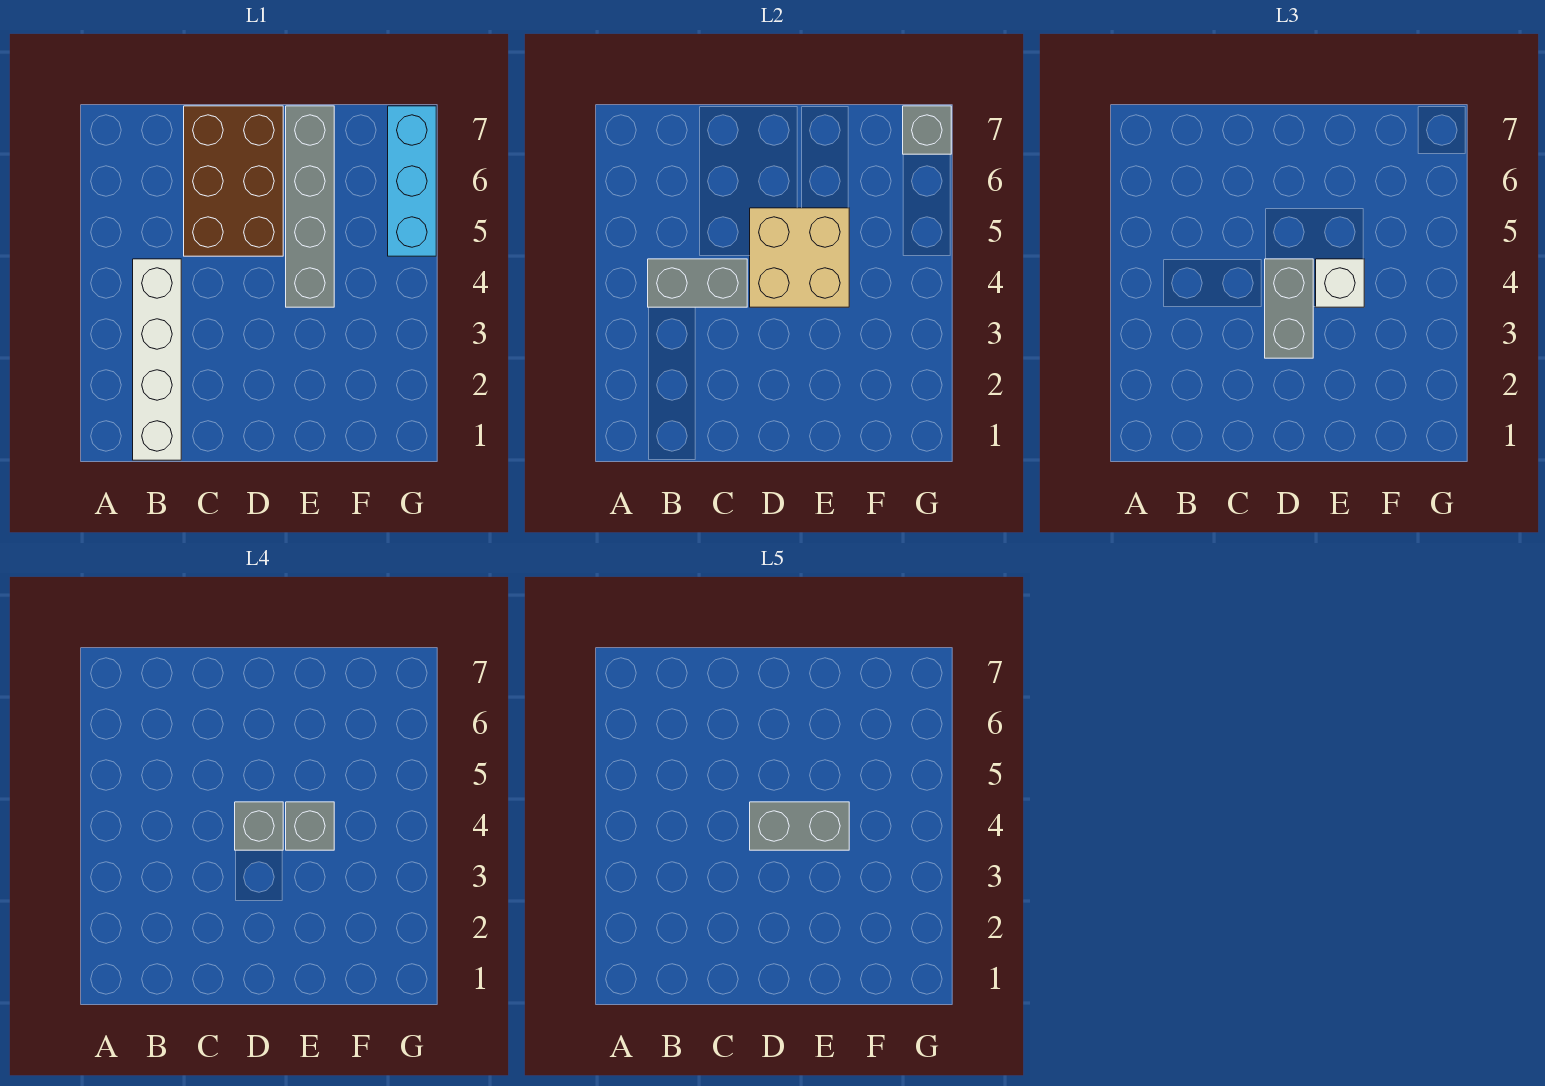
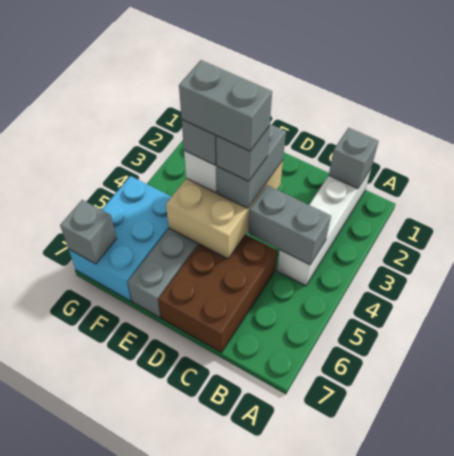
none -> grey brick B1 level 2
tan brick D4:E5 level 2 -> tan brick D3:E5 level 2
cyan brick G5:G7 level 1 -> cyan brick F5:G7 level 1

